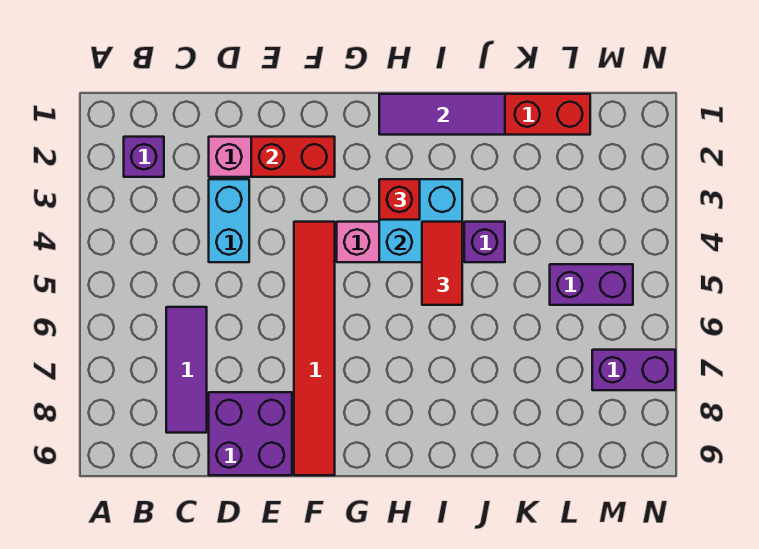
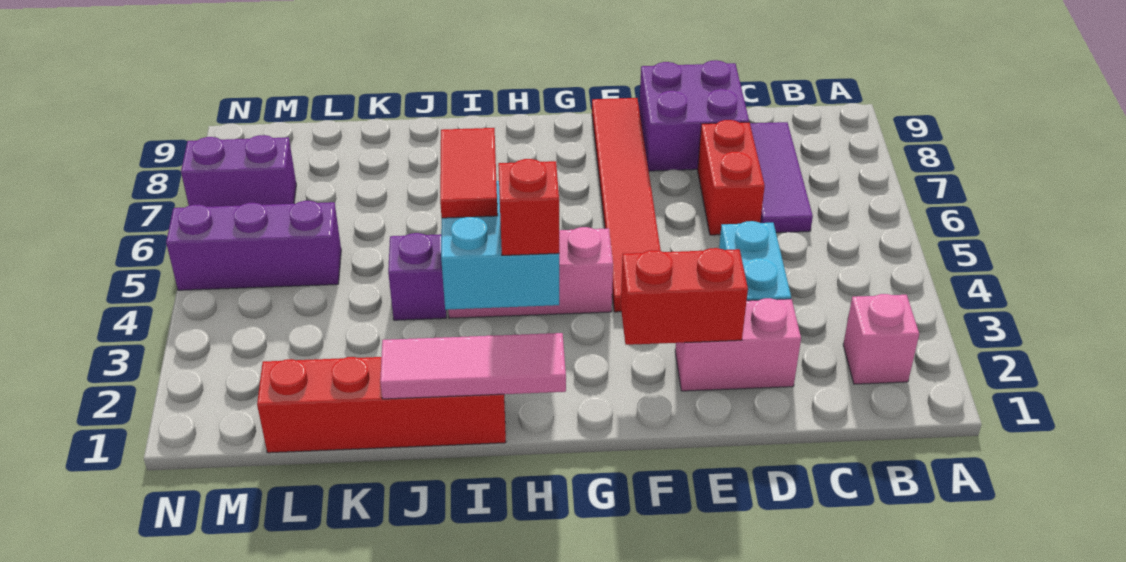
purple brick B2 level 1 -> pink brick B2 level 1
none -> red brick D6:D7 level 1
purple tile H1:J1 level 2 -> pink tile H1:J1 level 2
purple brick L5:M5 level 1 -> purple brick L5:N5 level 1

